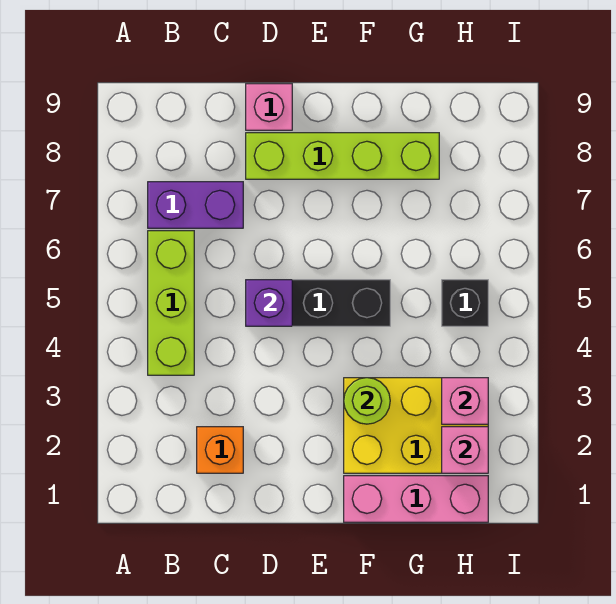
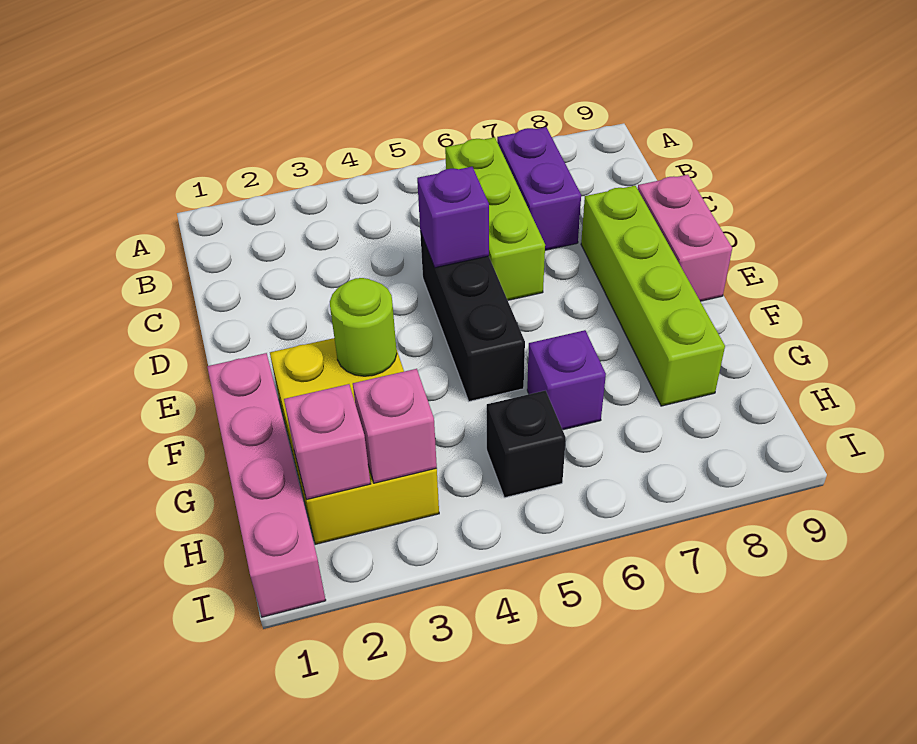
lime brick B4:B6 level 1 -> lime brick B6:D6 level 1
orange brick C2 level 1 -> none
pink brick D9 level 1 -> pink brick D9:E9 level 1
pink brick F1:H1 level 1 -> pink brick F1:I1 level 1
none -> purple brick G6 level 1

